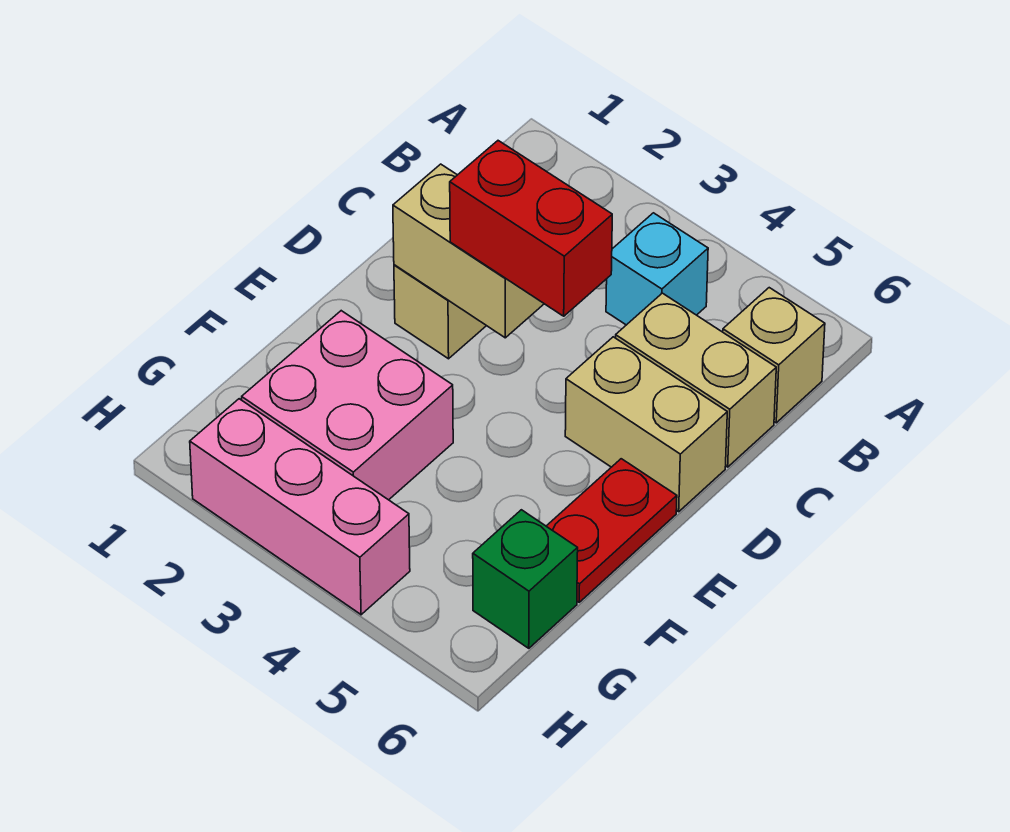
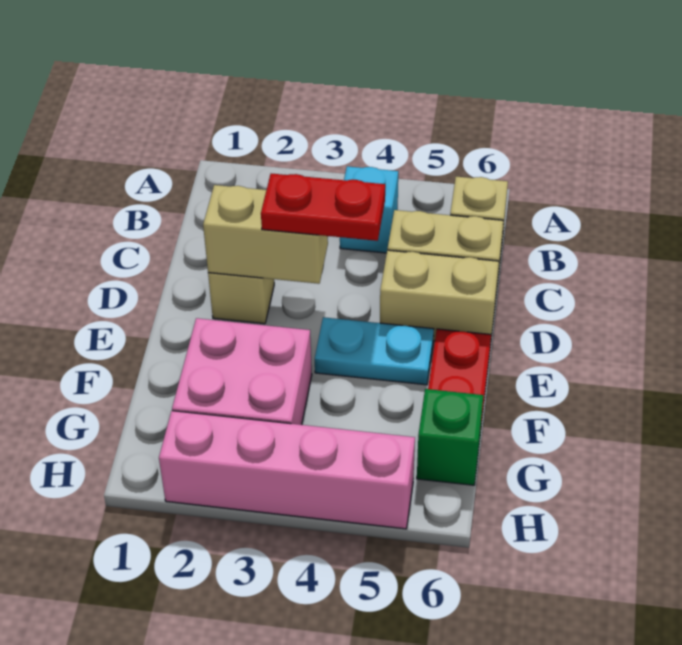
red brick D3:D4 level 3 -> red plate D3:D4 level 3
none -> cyan plate E4:E5 level 1
pink brick H2:H4 level 1 -> pink brick H2:H5 level 1

